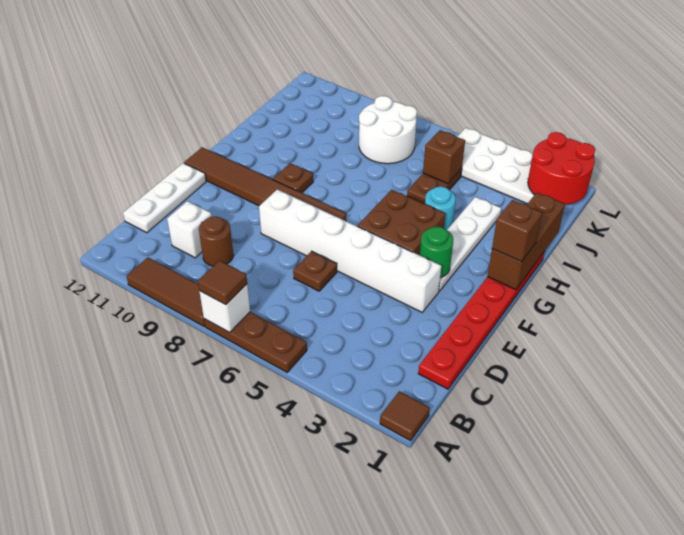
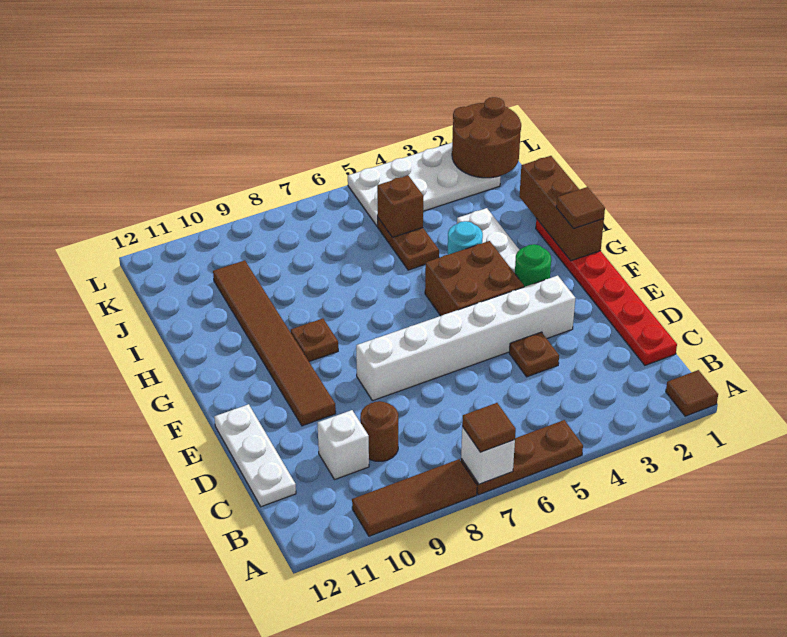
brown plate D6 level 1 -> brown plate D4 level 1
brown tile F7:F12 level 1 -> brown tile E10:J10 level 1
brown brick G1 level 3 -> brown tile G1 level 3
white round brick J7:K8 level 1 -> none
red round brick K1:L2 level 2 -> brown round brick K1:L2 level 2

